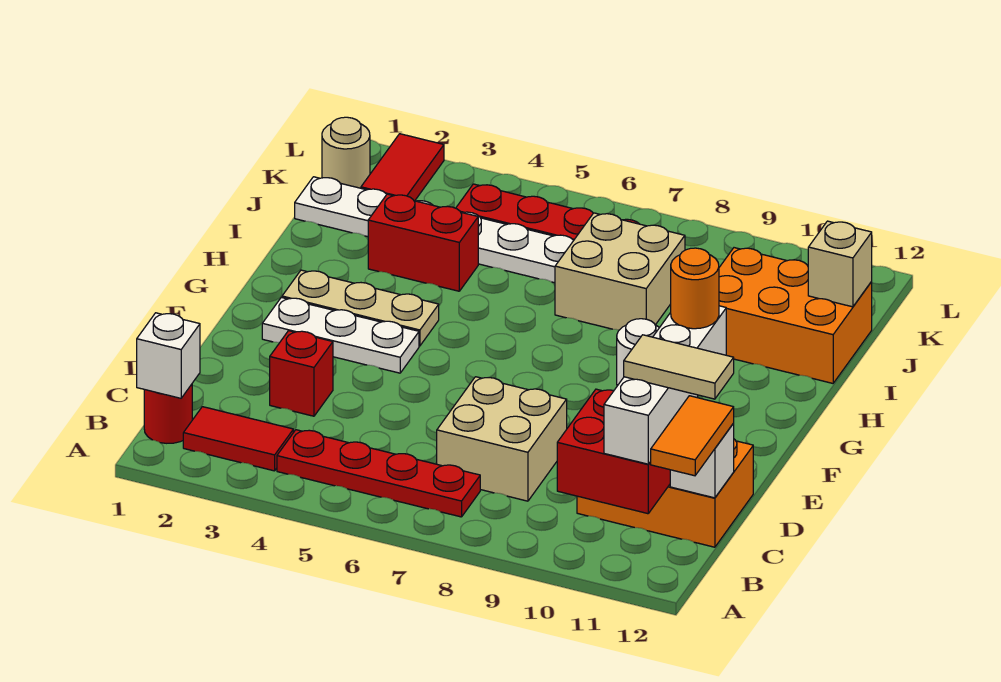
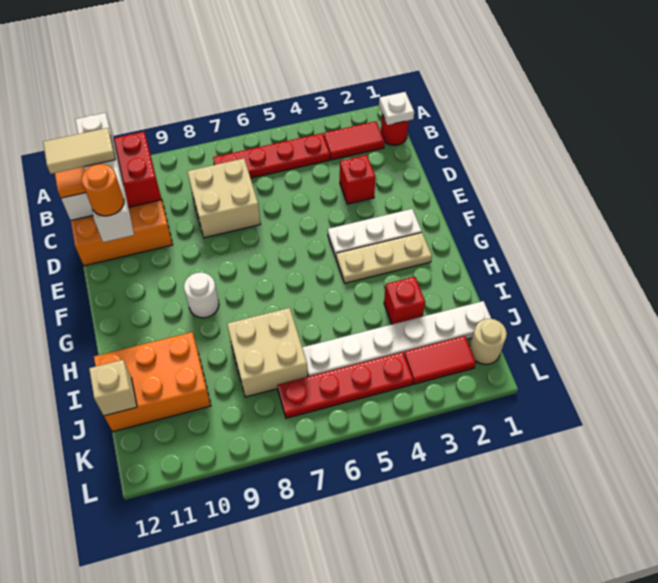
white brick B1 level 2 -> white plate B1 level 2
red brick I3:I4 level 1 -> red brick I3 level 1
red tile K2:L2 level 1 -> red tile K2:K3 level 1

